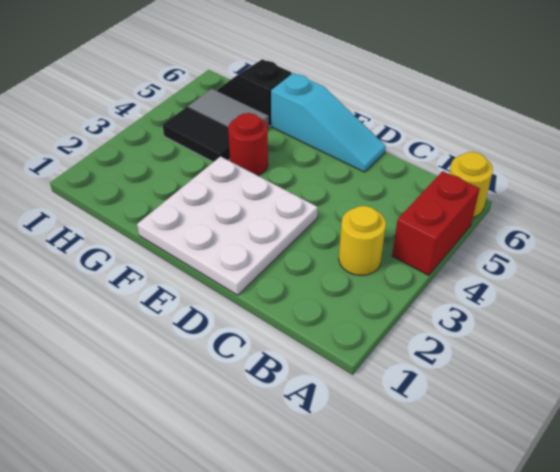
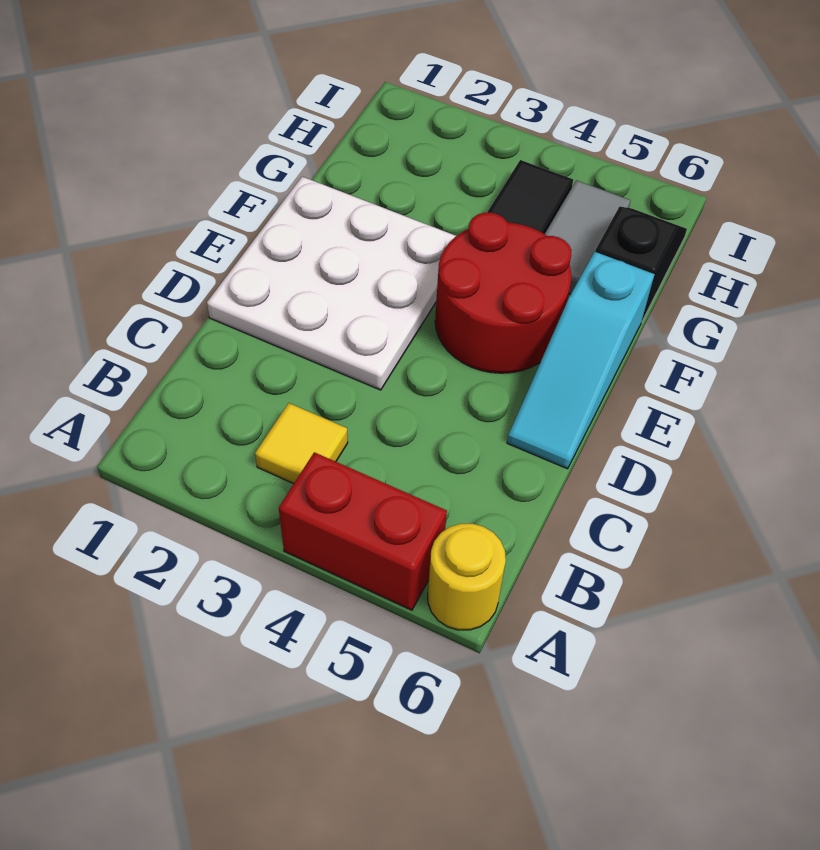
yellow round brick B3 level 1 -> yellow tile B3 level 1
red round brick F4 level 1 -> red round brick E4:F5 level 1

